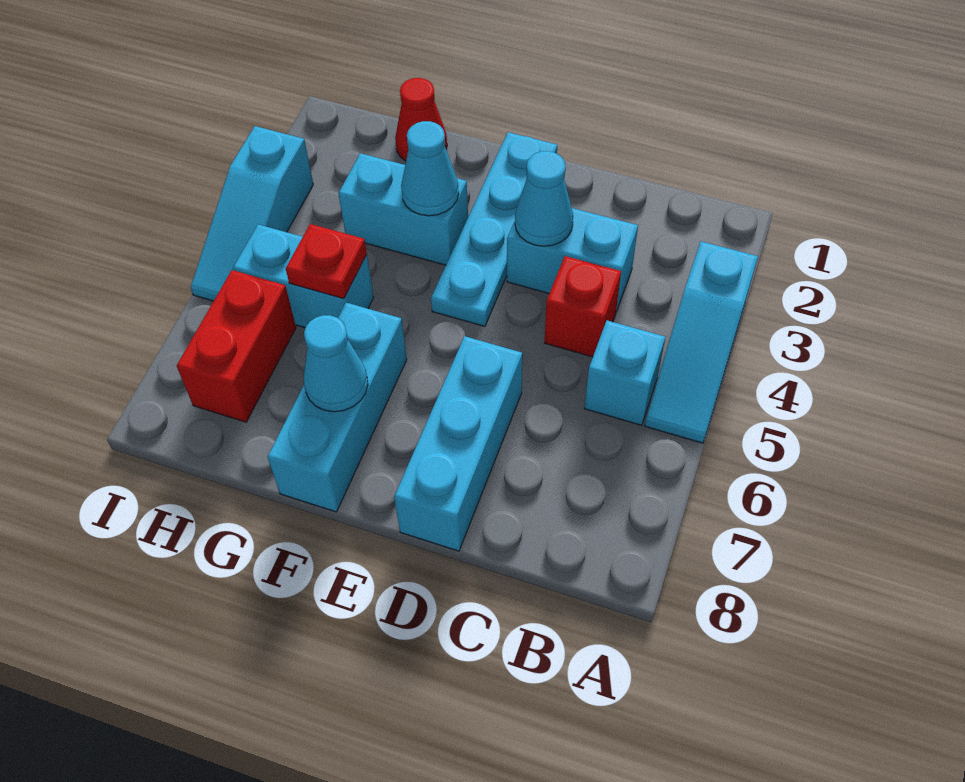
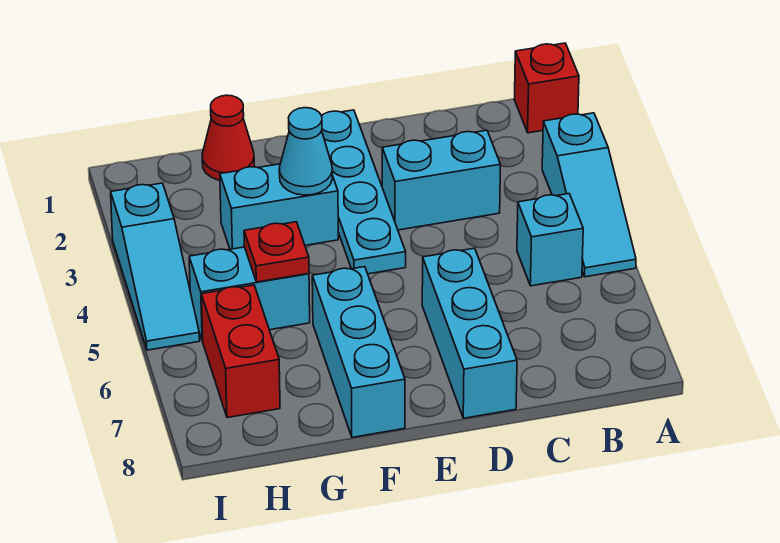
red brick C4 level 1 -> red brick A1 level 1
cyan cone D3 level 2 -> none
cyan cone F7 level 2 -> none

